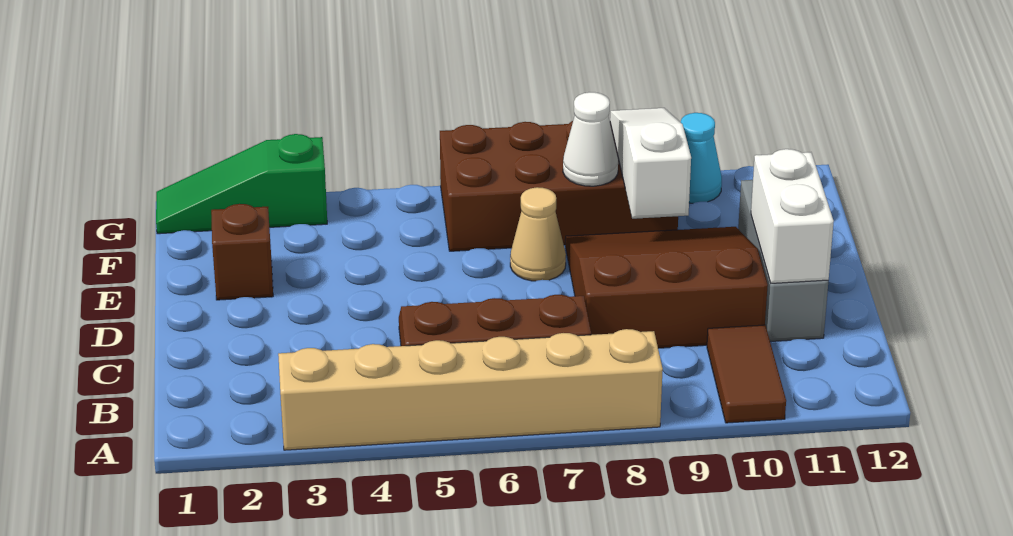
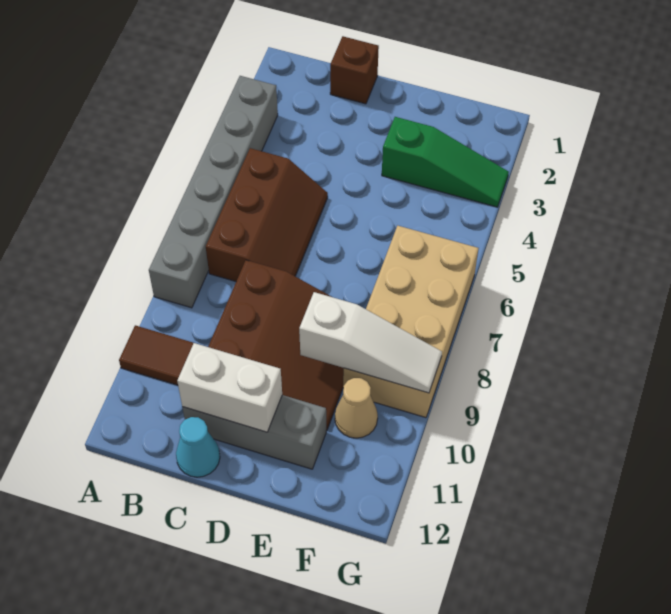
tan brick A3:A8 level 1 -> grey brick A3:A8 level 1
brown brick E2 level 1 -> brown brick C1 level 1
tan cone E7 level 1 -> tan cone F10 level 1
brown brick F6:G9 level 1 -> tan brick F6:G9 level 1
white cone F8 level 2 -> none
green slope G1:G3 level 1 top 3 -> green slope E3:G3 level 1 top E
cyan cone G10 level 1 -> cyan cone C12 level 1

